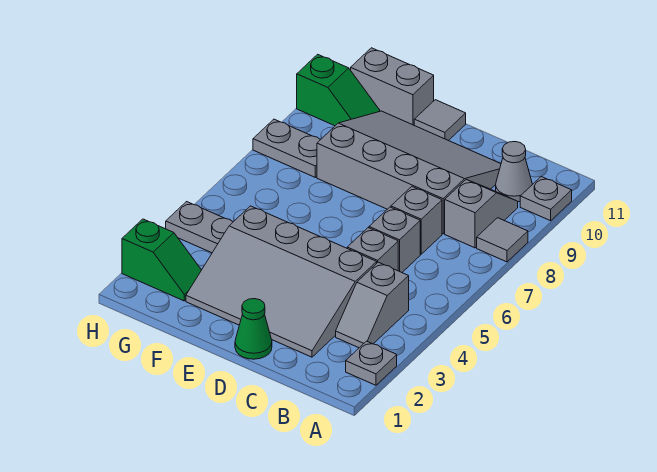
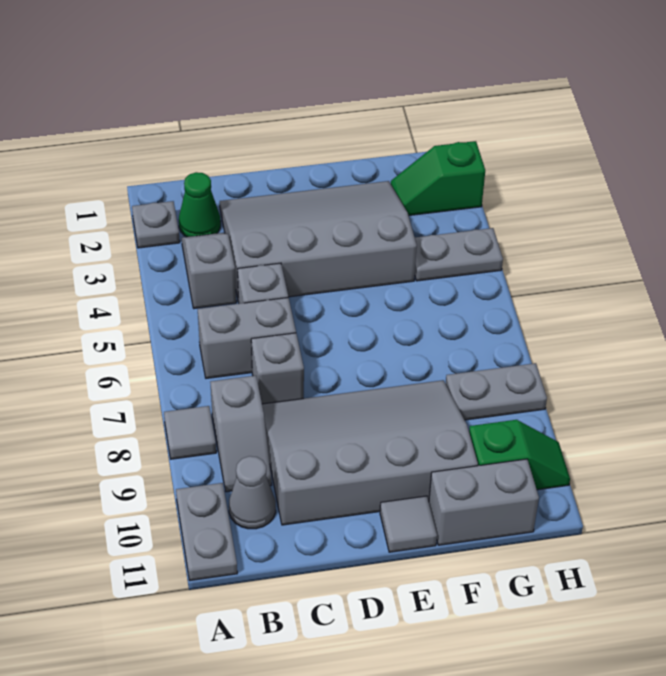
grey plate A10 level 1 -> grey plate A10:A11 level 1
grey brick C6 level 1 -> grey brick B6:C6 level 1
grey slope C8:F10 level 1 top 8 -> grey slope C8:F10 level 1 top 10
green cone D1 level 1 -> green cone B2 level 1
green slope G10:H10 level 1 top H -> green slope G10:H10 level 1 top G

